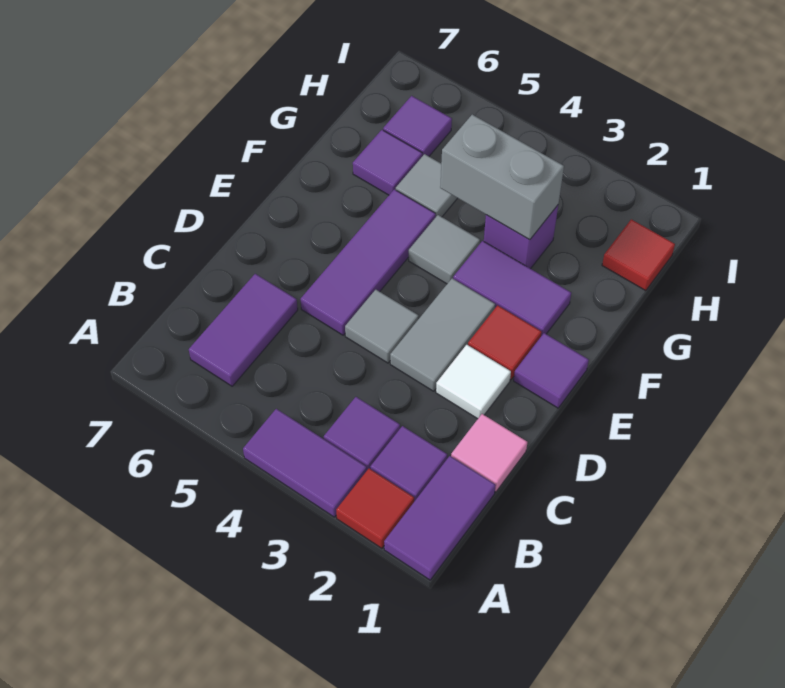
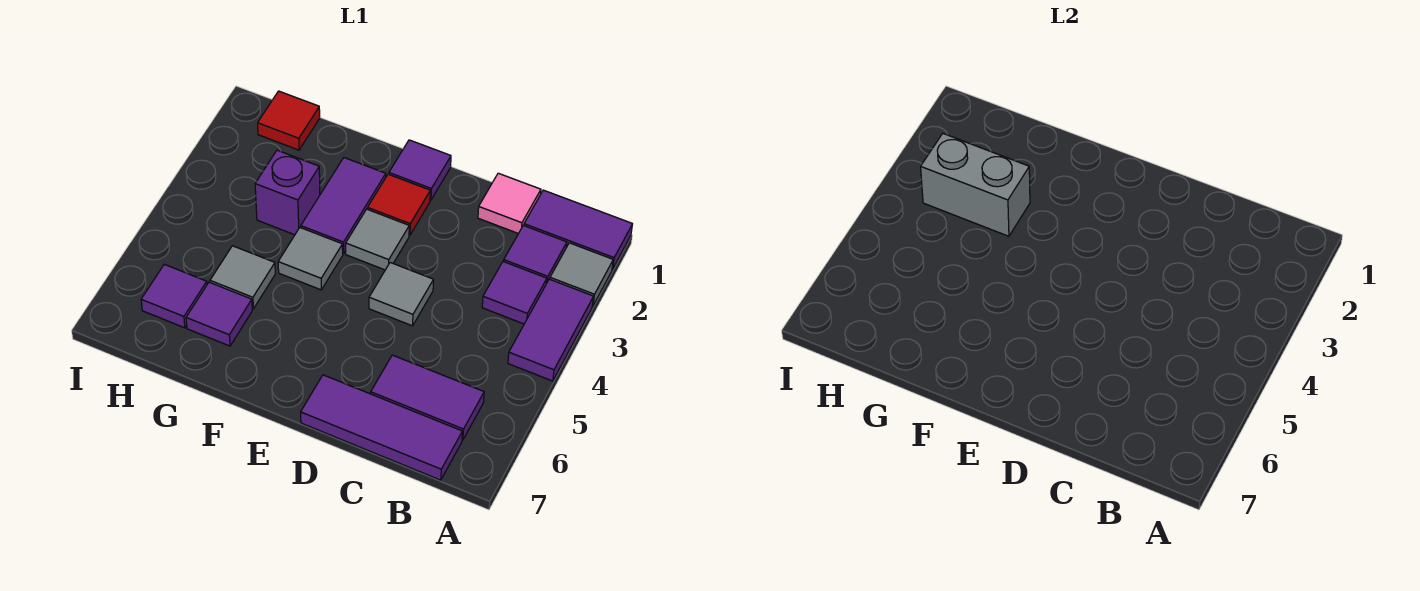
red tile A2 level 1 -> grey tile A2 level 1
white tile D2 level 1 -> none
grey tile D3:E3 level 1 -> grey tile E3 level 1
purple tile D5:F5 level 1 -> purple tile B7:D7 level 1
grey brick G3:G4 level 2 -> grey brick G3:H3 level 2

